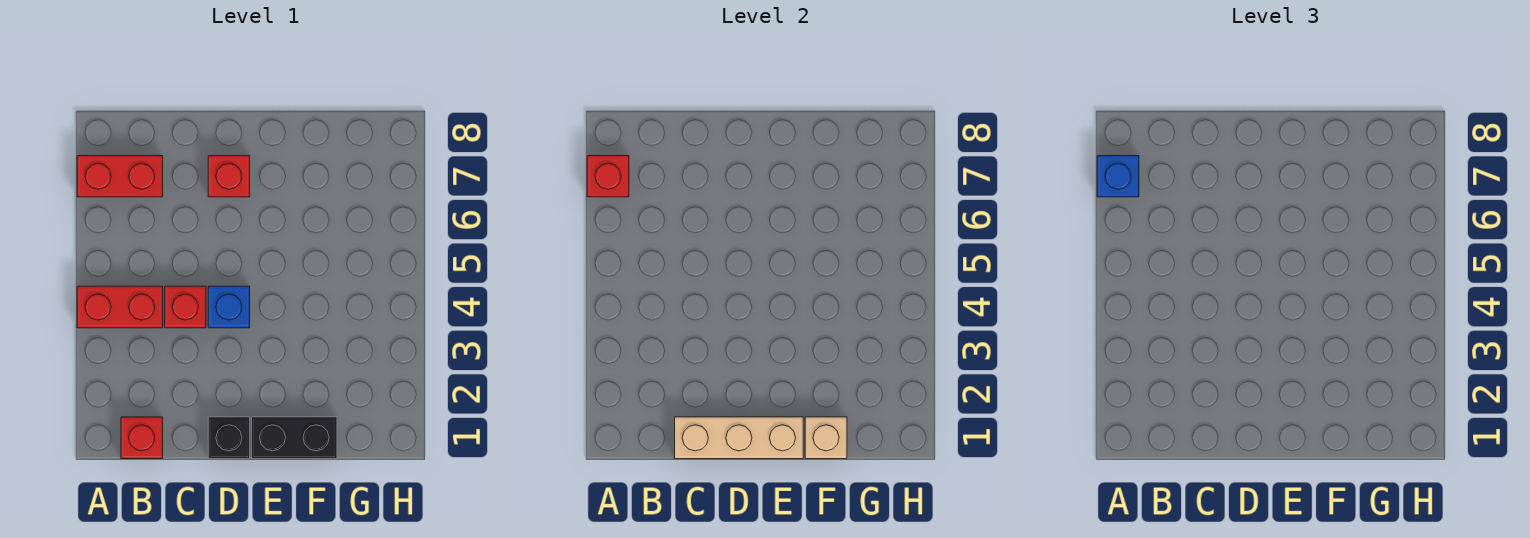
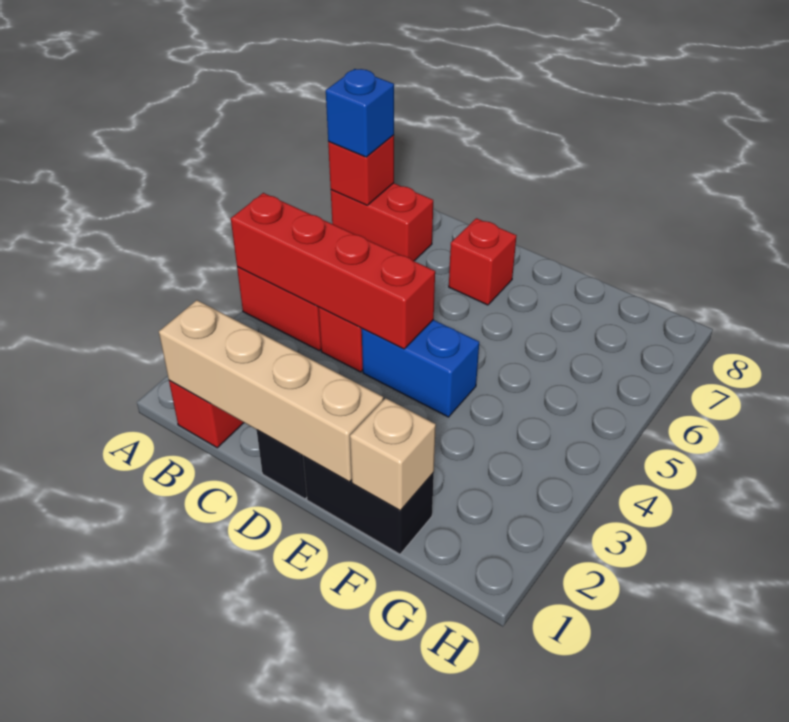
none -> red brick A4:D4 level 2
tan brick C1:E1 level 2 -> tan brick B1:E1 level 2
blue brick D4 level 1 -> blue brick D4:E4 level 1

